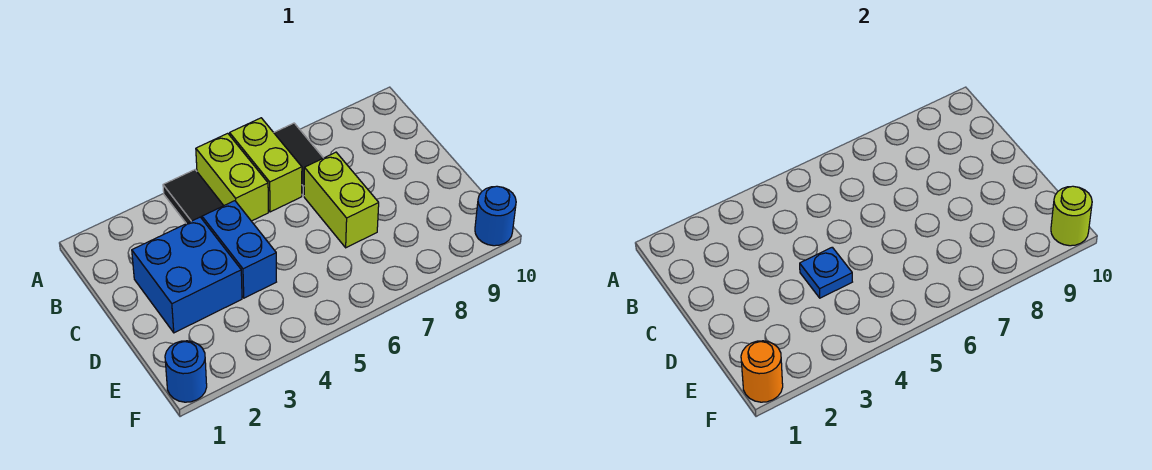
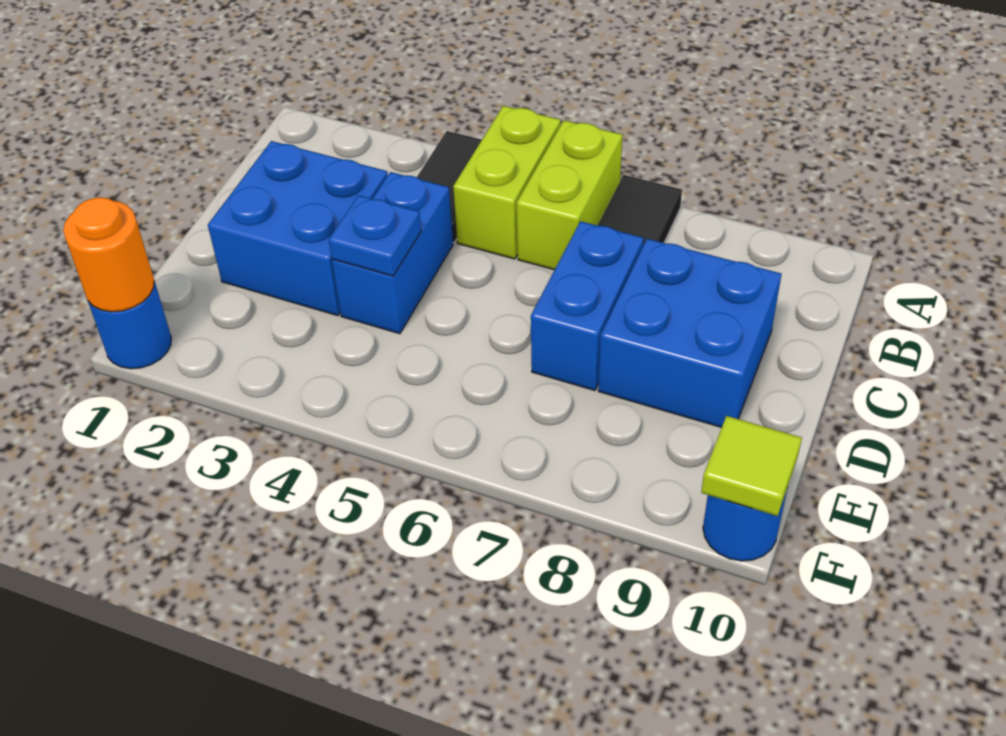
lime brick C7:D7 level 1 -> blue brick C7:D7 level 1
none -> blue brick C8:D9 level 1
lime round brick F10 level 2 -> lime tile F10 level 2

